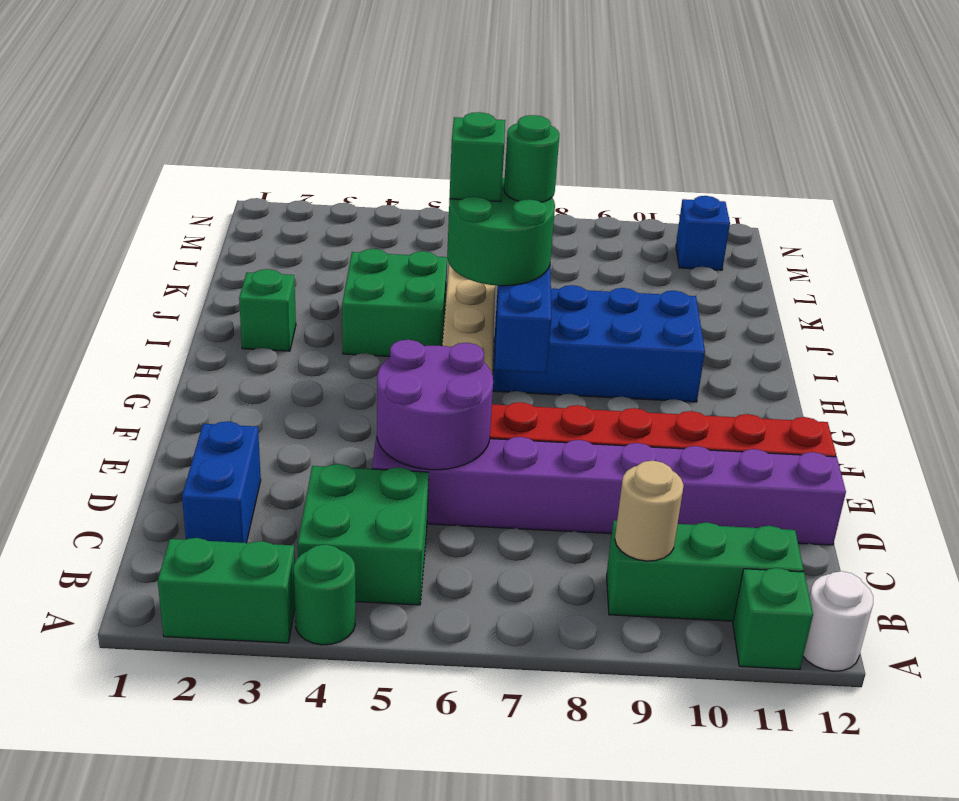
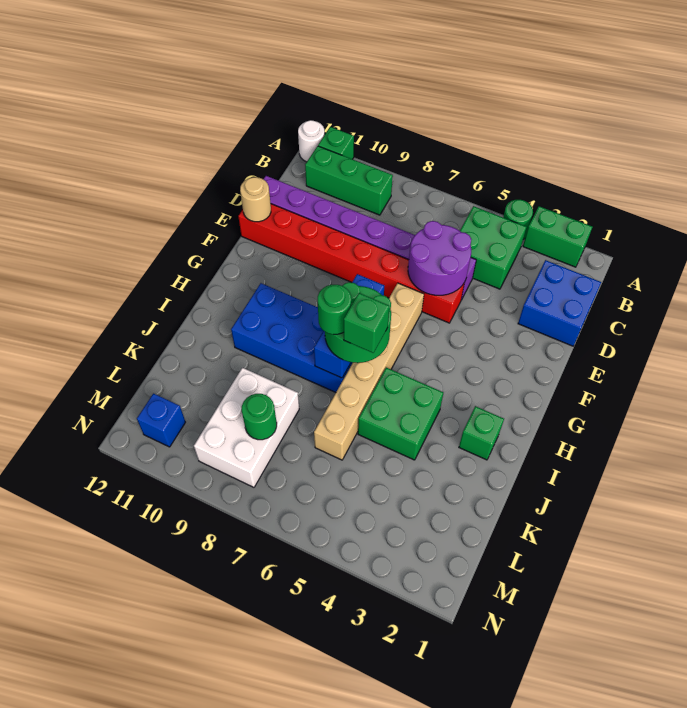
tan round brick B9 level 2 -> tan round brick E12 level 2
blue brick C2:D2 level 1 -> blue brick C1:D2 level 1
none -> white brick K8:M9 level 1
none -> green round brick L8 level 2

